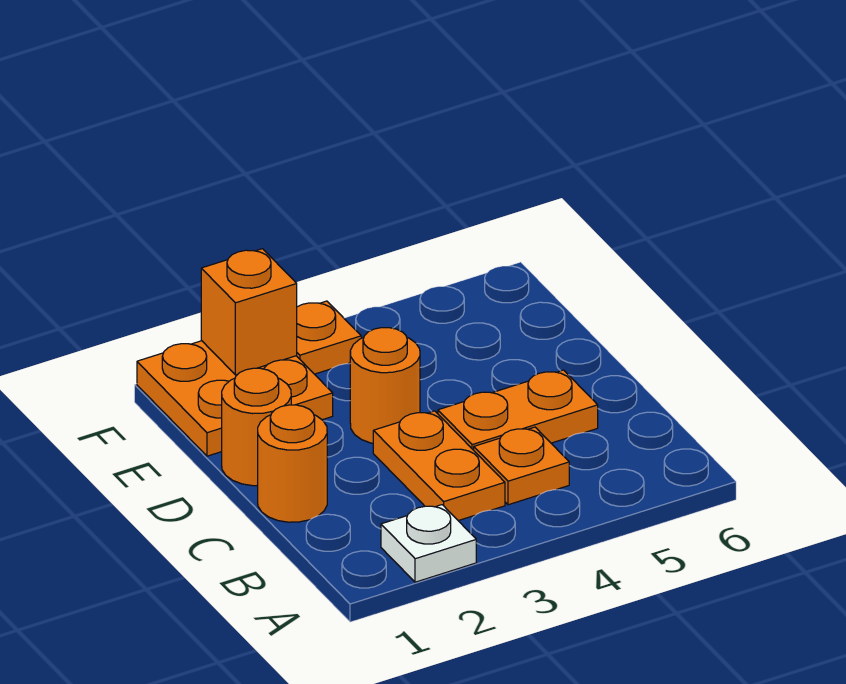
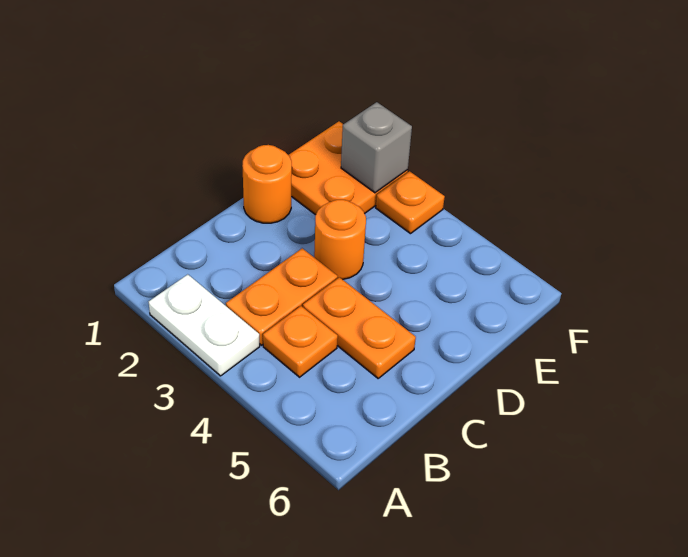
white plate A2 level 1 -> white plate A2:A3 level 1
orange round brick C1 level 1 -> none
orange brick F2 level 2 -> grey brick F2 level 2

